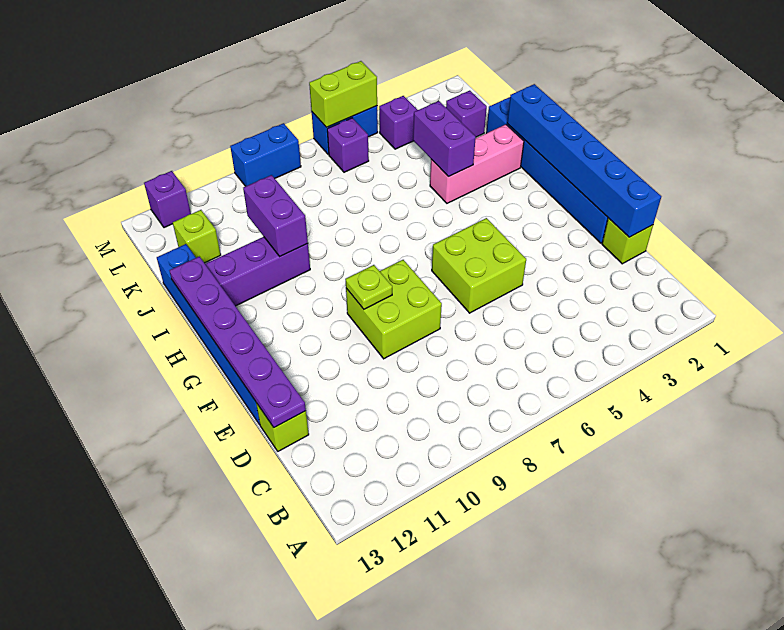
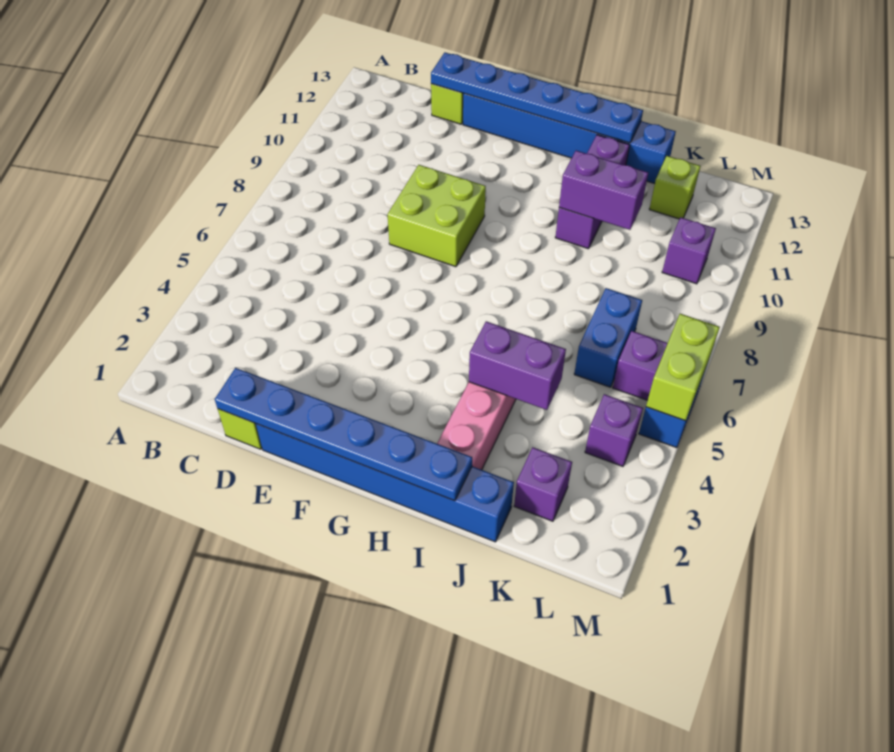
blue brick D1:I1 level 2 -> blue plate D1:I1 level 2
purple plate D13:I13 level 2 -> blue plate D13:I13 level 2
lime brick E5:F6 level 1 -> none
lime plate F9 level 2 -> none
blue brick M8:M9 level 1 -> blue brick K6:K7 level 1
purple brick M12 level 1 -> purple brick L10 level 1

